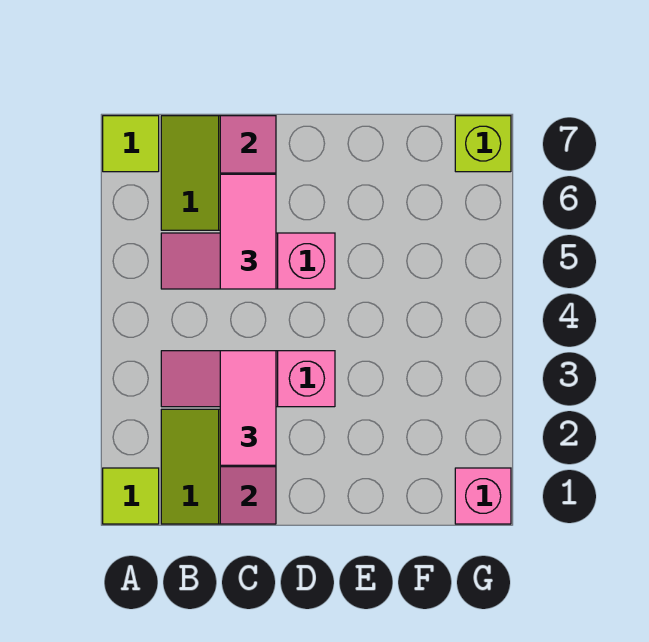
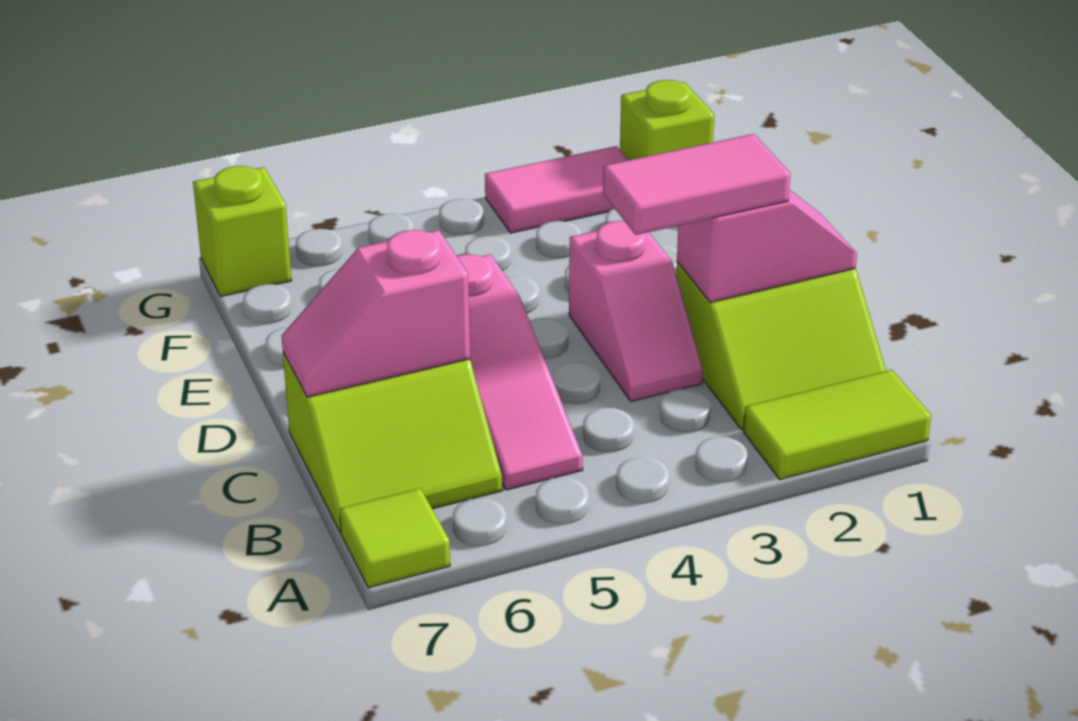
lime tile A1 level 1 -> lime tile A1:A2 level 1
pink slope B3:D3 level 1 top D -> pink slope C3:D3 level 1 top D
pink tile C5:C6 level 3 -> pink tile G2:G3 level 1
pink brick G1 level 1 -> lime brick G1 level 1

